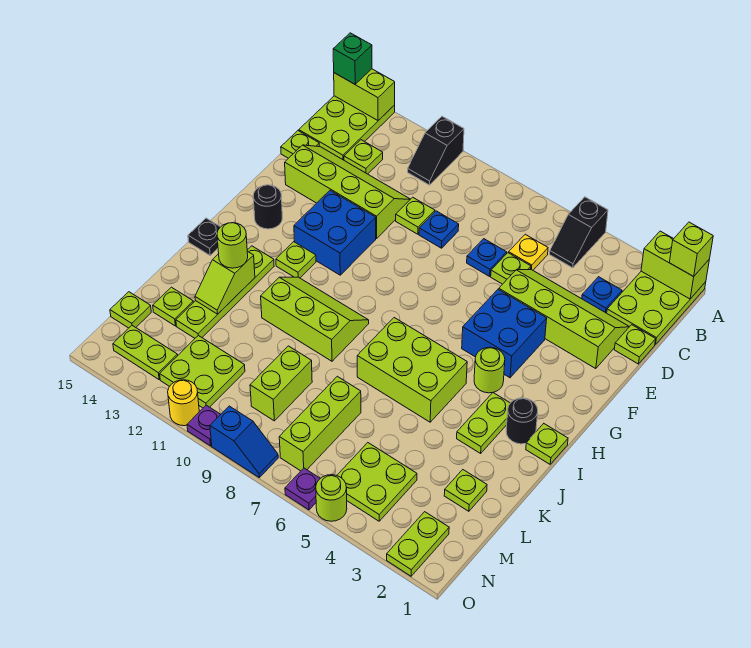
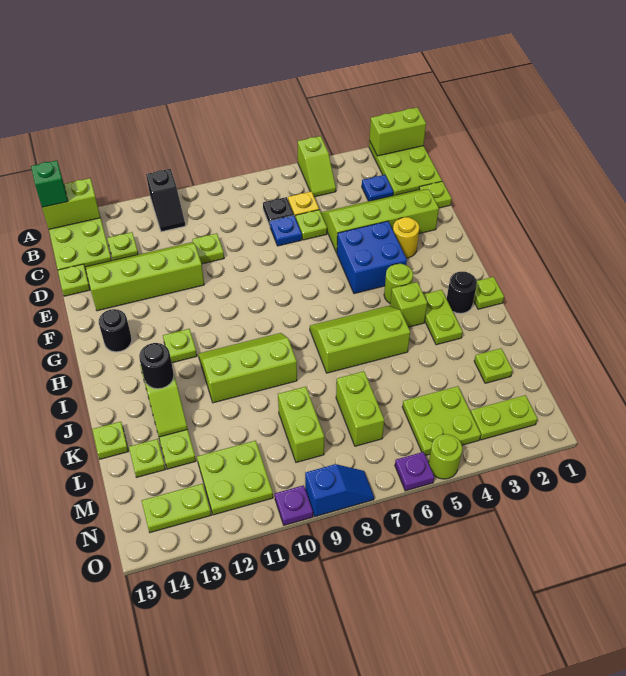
lime brick A1 level 3 -> lime brick I4 level 1
black slope A5:B5 level 1 top A -> lime slope A5:B5 level 1 top A
blue plate D9 level 1 -> none
blue brick F11:G12 level 1 -> none
lime brick I5:J7 level 1 -> lime slope I5:J7 level 1 top J
black plate I15 level 1 -> black plate C7 level 1
lime round brick J13 level 3 -> black round brick J13 level 3
lime brick L7:N7 level 1 -> lime brick L7:M7 level 1
lime plate M15 level 1 -> lime plate K15 level 1
lime plate N2:O2 level 1 -> lime plate N2:N3 level 1
yellow round brick O11 level 1 -> yellow round brick F3 level 1

